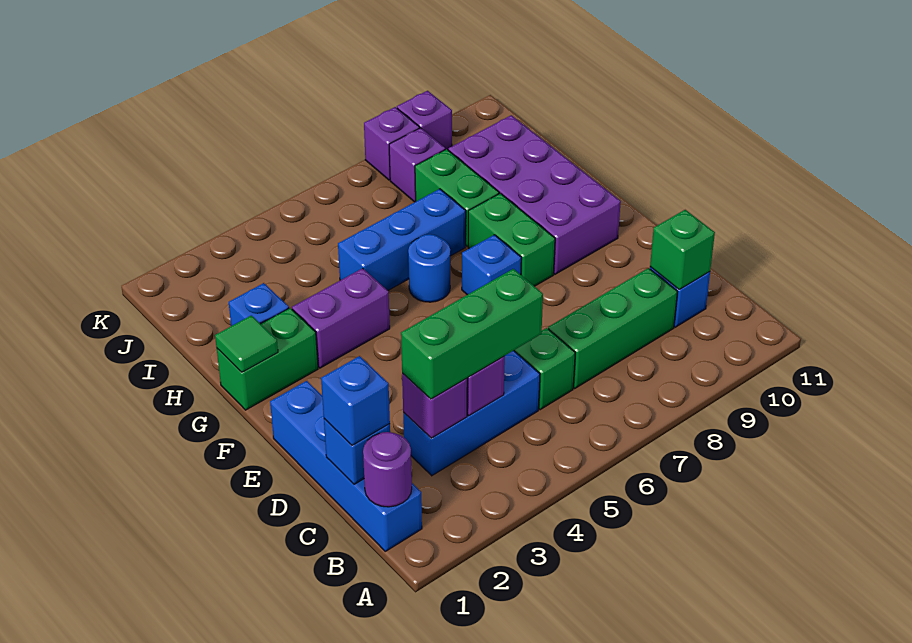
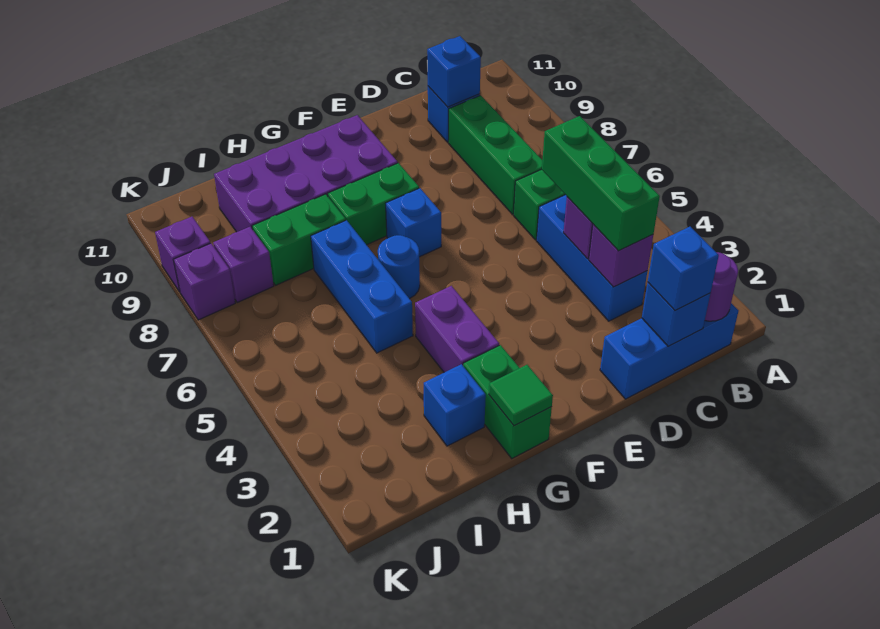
blue brick B1:E1 level 1 -> blue brick B1:D1 level 1
green brick C10 level 2 -> blue brick C10 level 2

